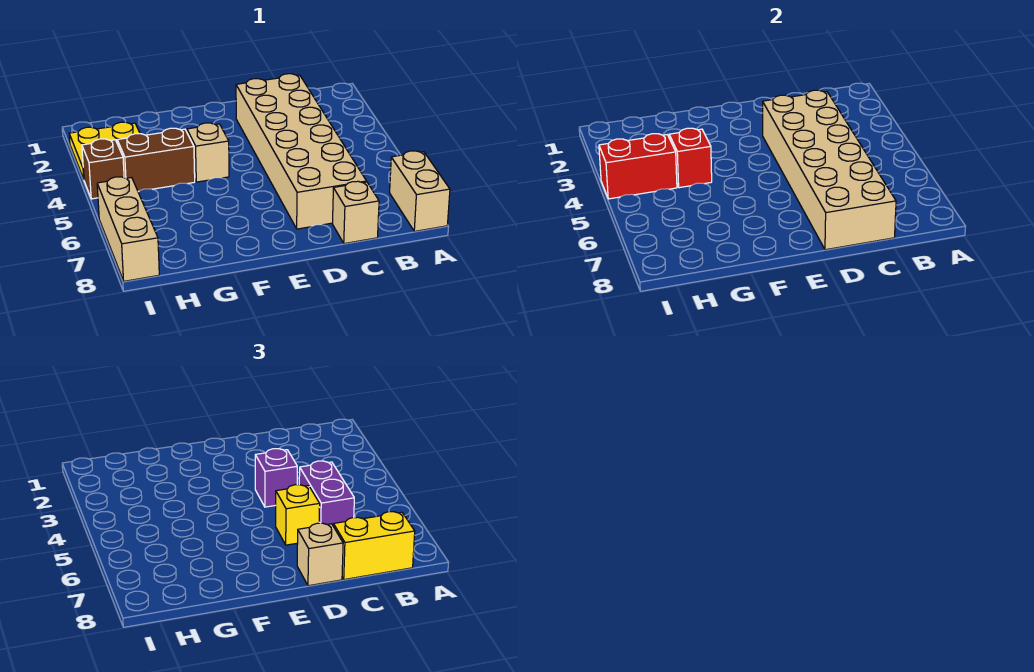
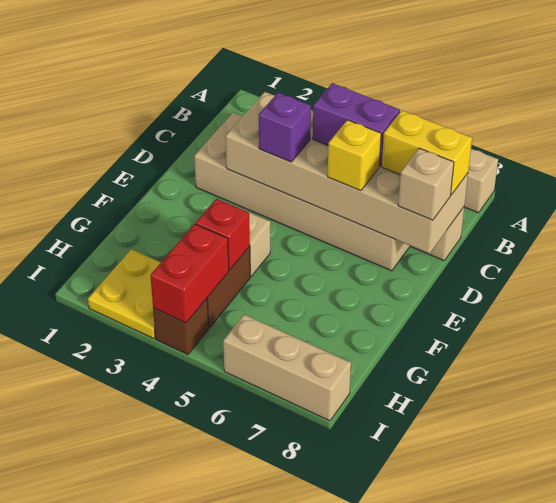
yellow brick B8:C8 level 3 -> yellow brick C7:C8 level 3

